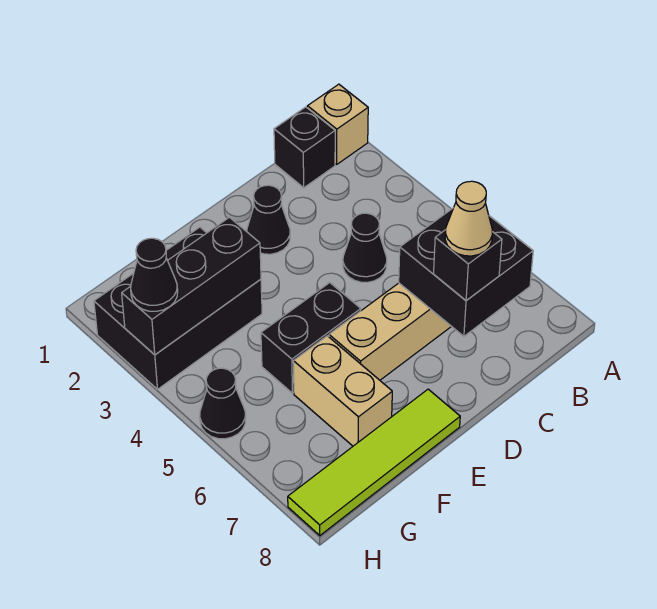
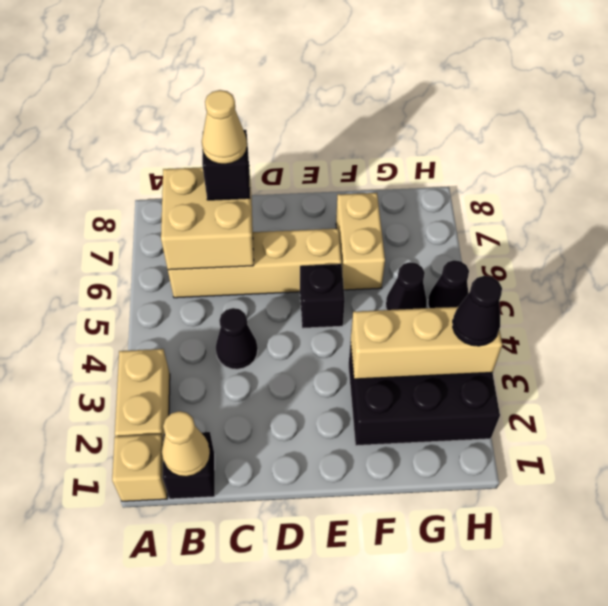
none -> tan brick A2:A3 level 1
none -> tan cone B1 level 2
black brick B6:C7 level 2 -> tan brick B6:C7 level 2
black cone D2 level 1 -> black cone G5 level 1
black brick E5:F5 level 1 -> black brick E5 level 1
lime tile E8:H8 level 1 -> none
black brick F3:H3 level 2 -> tan brick F3:H3 level 2

